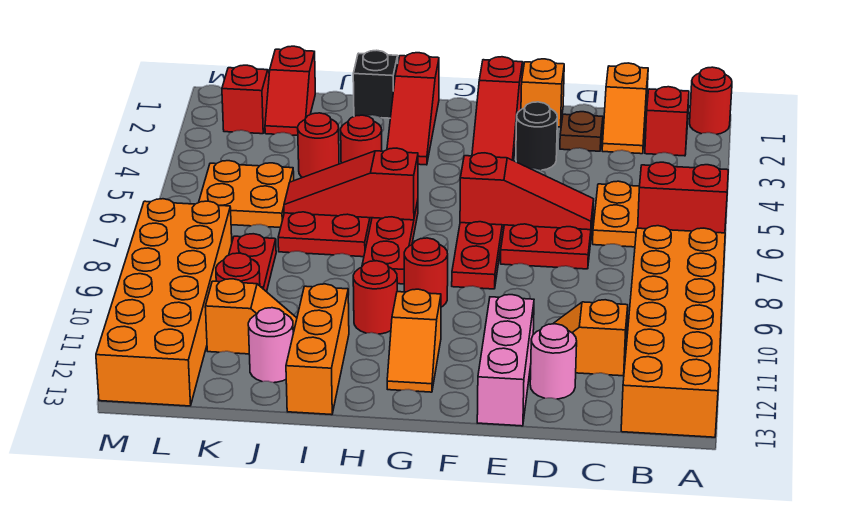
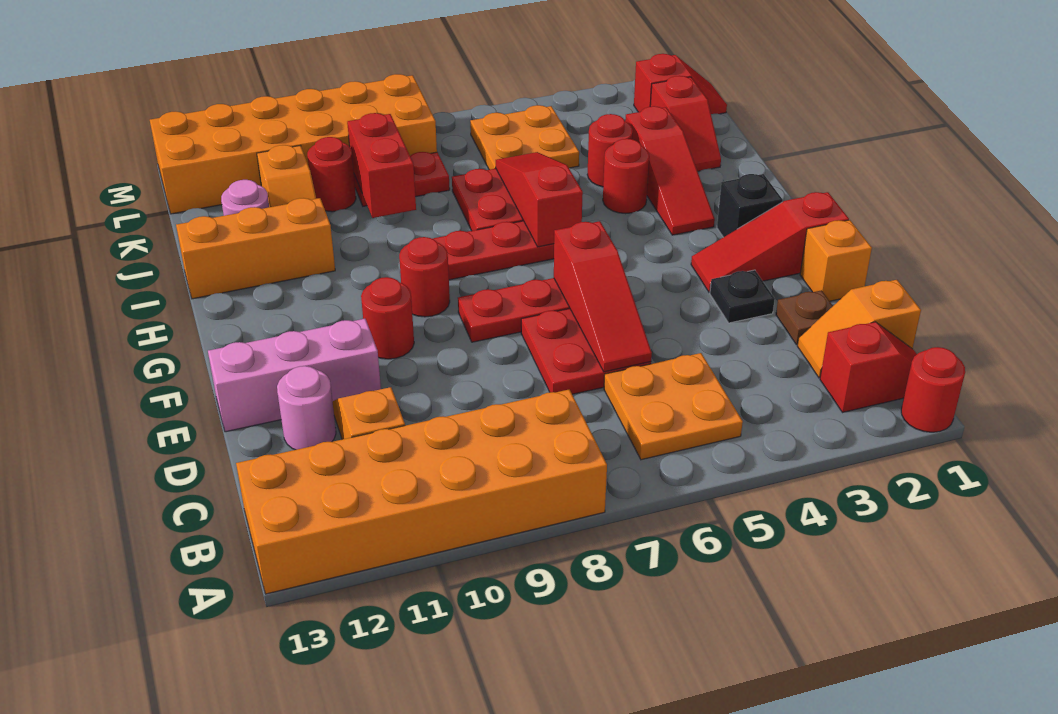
red brick A6:B6 level 2 -> red brick J9:K9 level 2
black round brick E3 level 1 -> black plate E3 level 1
orange slope G11:G12 level 1 top 11 -> none
red slope H1:H3 level 1 top 1 -> red slope H3:J3 level 1 top J
red round brick H10 level 1 -> red round brick F10 level 1
black brick I1 level 1 -> black brick G2 level 1
red slope K1:K2 level 1 top 1 -> red slope J2:K2 level 1 top K

